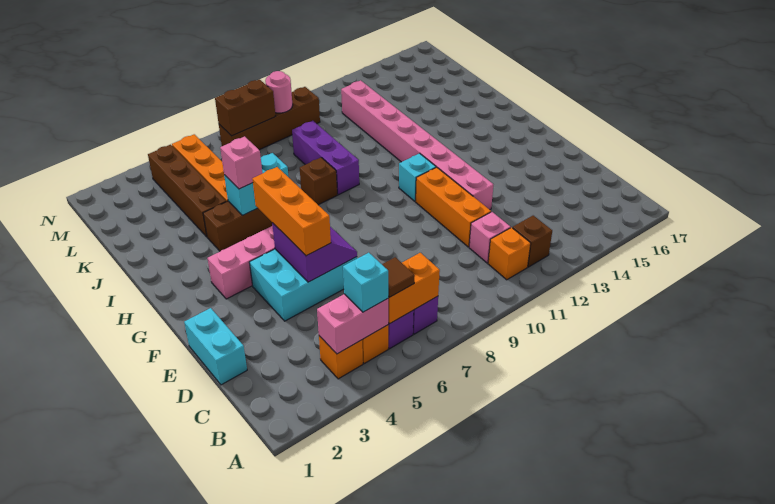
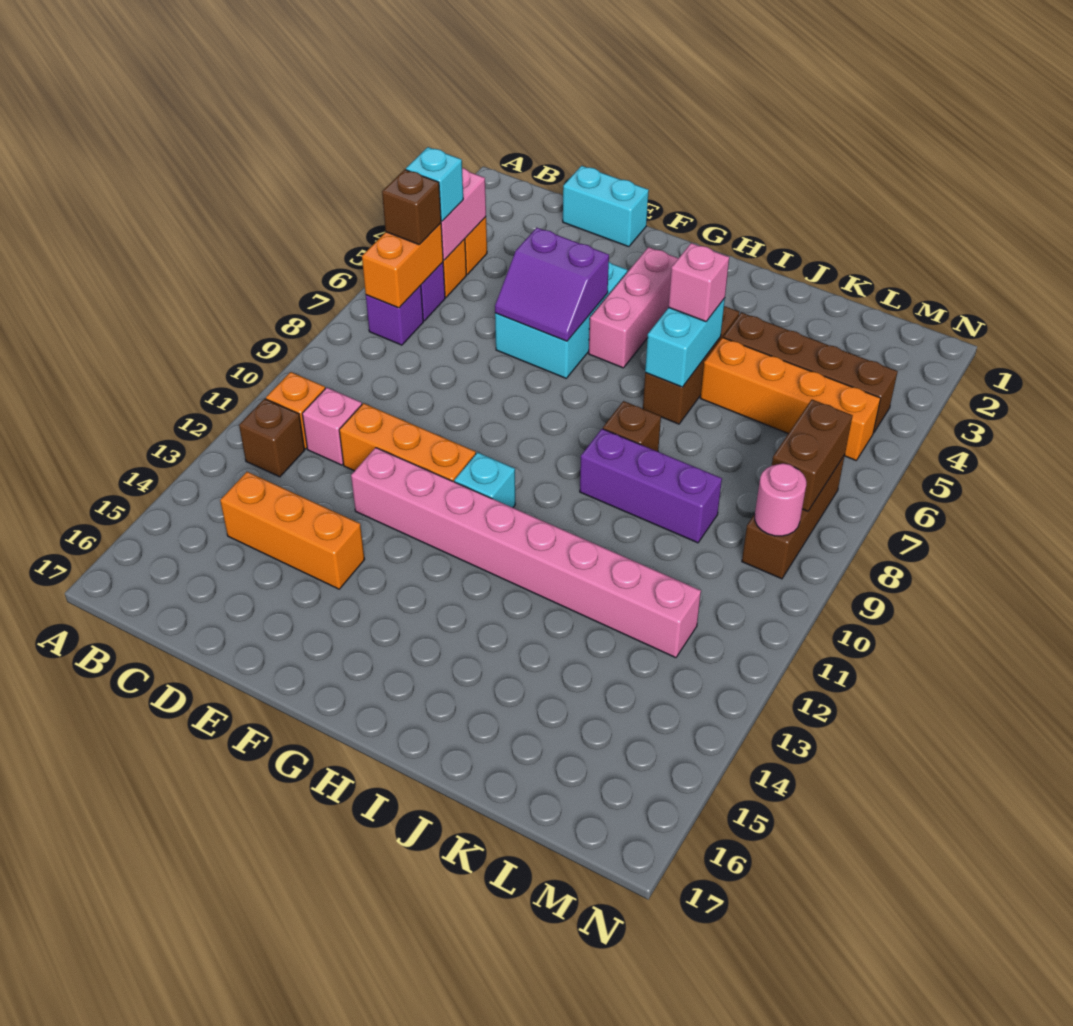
brown tile B6 level 3 -> brown brick B6 level 3
orange brick E5:G5 level 3 -> orange brick C14:E14 level 1
brown brick M7:M10 level 1 -> brown brick M7:M9 level 1

